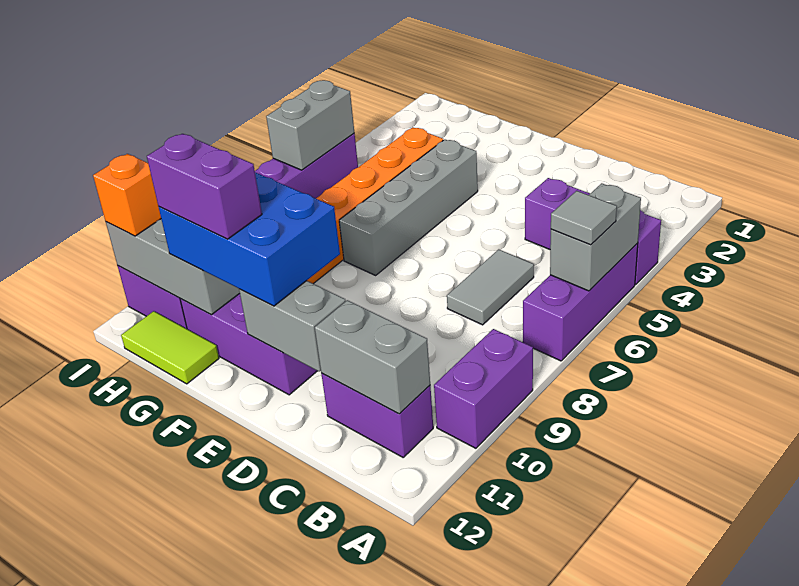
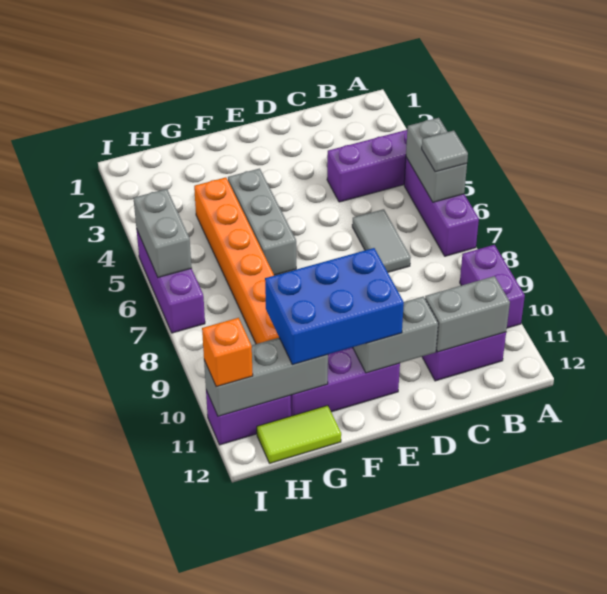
grey brick F4:F7 level 1 -> grey brick F4:F6 level 1
purple brick F11:G11 level 4 -> none

